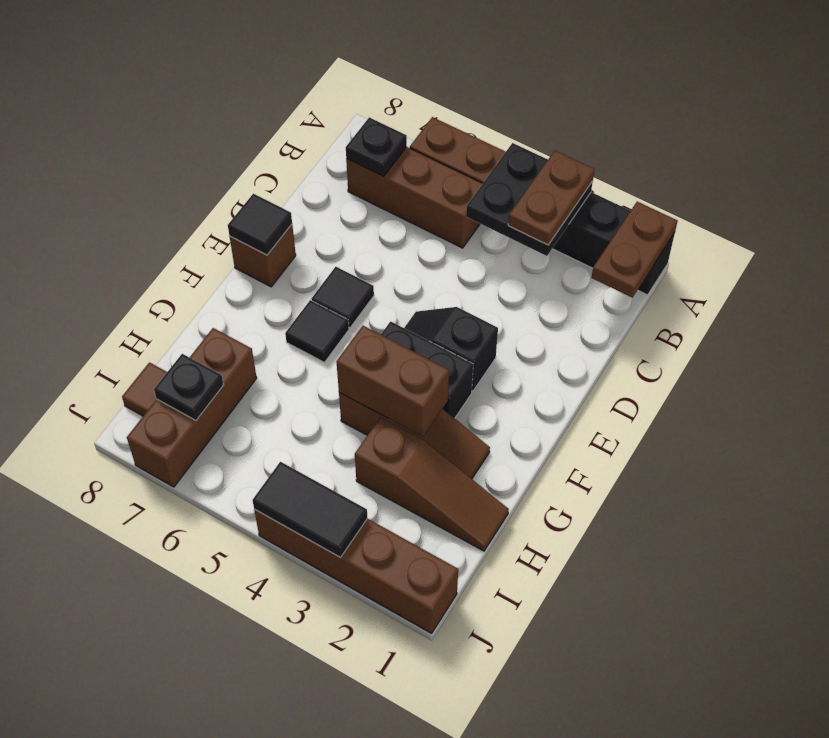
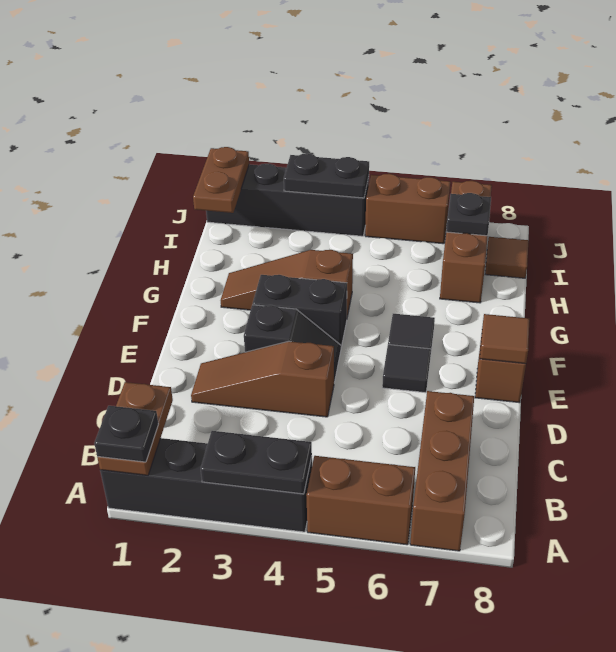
black plate A3:B4 level 2 -> black plate A3:A4 level 2
brown plate A3:B3 level 3 -> brown plate I1:J1 level 2
brown brick B5:B7 level 1 -> brown brick A7:C7 level 1
black plate B7 level 2 -> black plate A1 level 3
black tile E8 level 2 -> brown tile E8 level 2
brown brick G3:G4 level 2 -> brown brick J5:J6 level 1
brown slope H1:H3 level 1 top 3 -> brown slope D2:D4 level 1 top 4
brown brick J1:J4 level 1 -> black brick J1:J4 level 1
black tile J3:J4 level 2 -> black plate J3:J4 level 2

